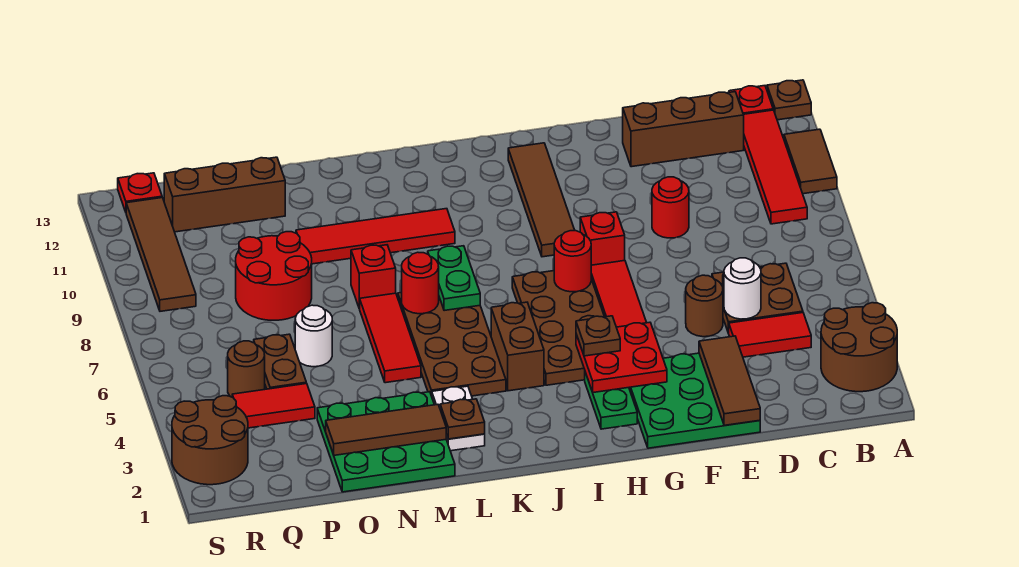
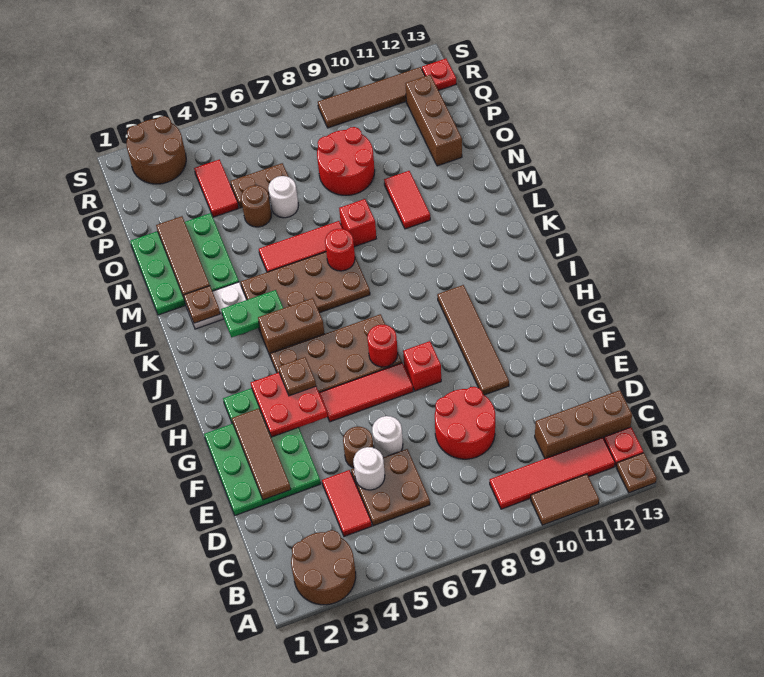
brown brick C12:E12 level 1 -> brown brick C11:C13 level 1
brown tile E1:E3 level 2 -> brown tile E2:G2 level 2
none -> white round brick E6 level 1
red round brick E9 level 1 -> red round brick D8:E9 level 1
brown tile H9:H12 level 1 -> brown tile F10:I10 level 1
green plate K7:K8 level 2 -> green plate K3:K4 level 2
red tile K10:N10 level 1 -> red tile M10:N10 level 1
brown round brick Q5 level 1 -> brown round brick O5 level 1

